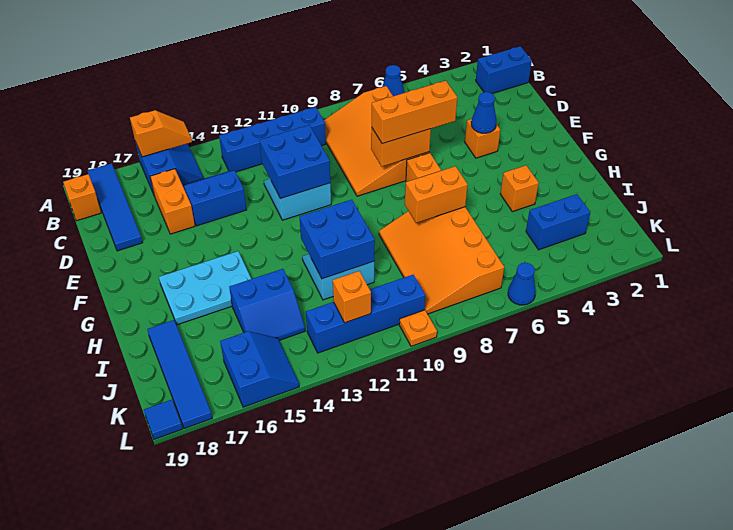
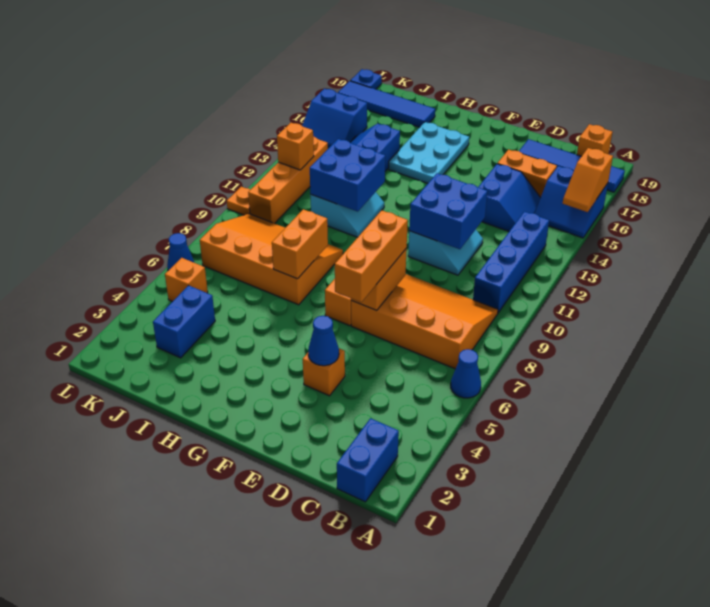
orange brick H4 level 1 -> orange brick K5 level 1
blue brick K10:K13 level 1 -> orange brick K10:K13 level 1
blue tile L19 level 1 -> blue plate L19 level 1

